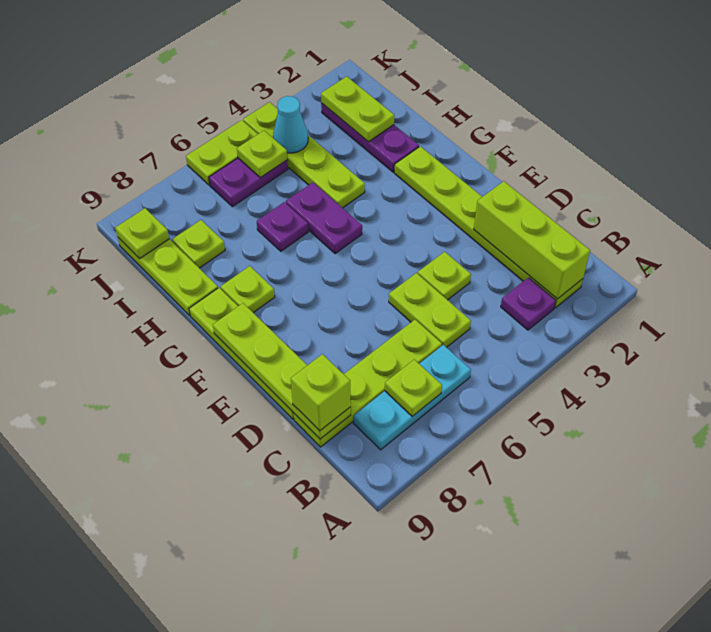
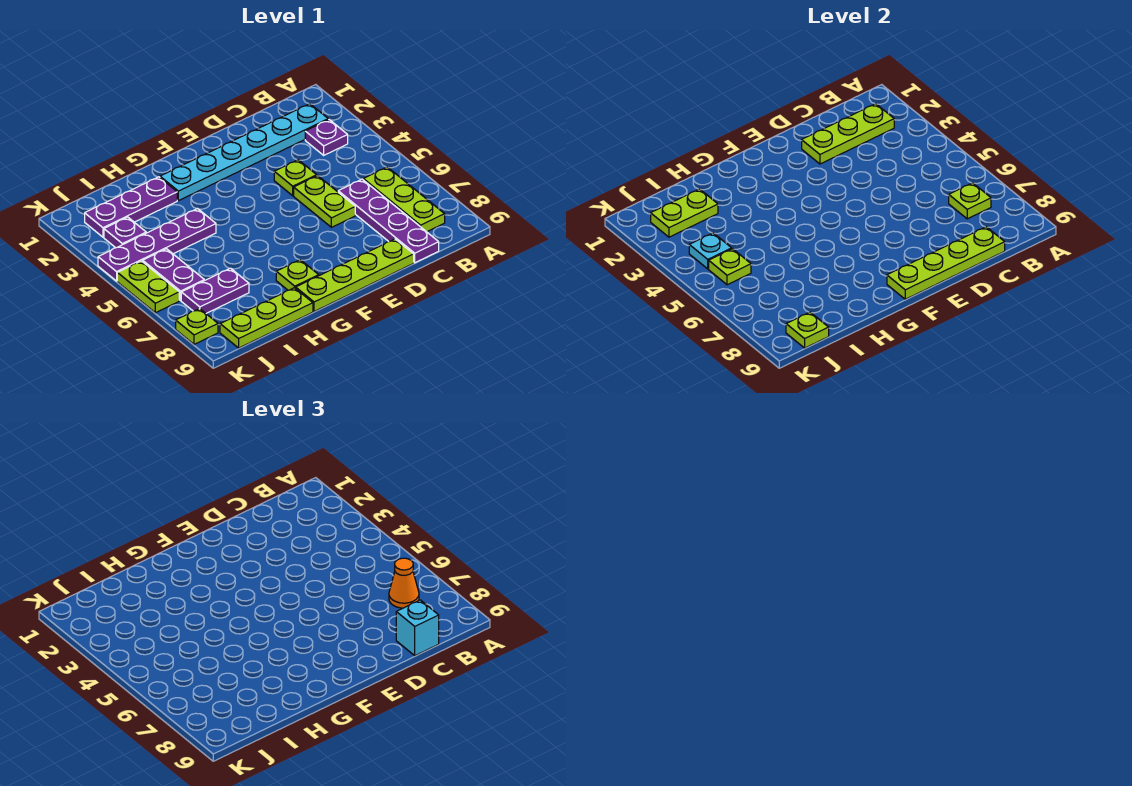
lime plate B2:G2 level 1 -> cyan plate B2:G2 level 1
lime brick B2:D2 level 2 -> lime plate B2:D2 level 2
cyan plate B6:B8 level 1 -> lime plate B6:B8 level 1
none -> orange cone B7 level 3
lime plate C5:D5 level 1 -> lime plate D5:D6 level 1
lime plate C6:C9 level 1 -> purple plate C6:C9 level 1
lime brick C9 level 3 -> cyan brick C9 level 3
purple plate G5:H5 level 1 -> purple plate I7:J7 level 1
lime plate H4:K4 level 1 -> purple plate H4:K4 level 1
purple plate H6 level 1 -> purple plate J3 level 1
lime plate I8 level 1 -> lime plate K8 level 1
cyan cone J4 level 2 -> cyan plate J4 level 2

